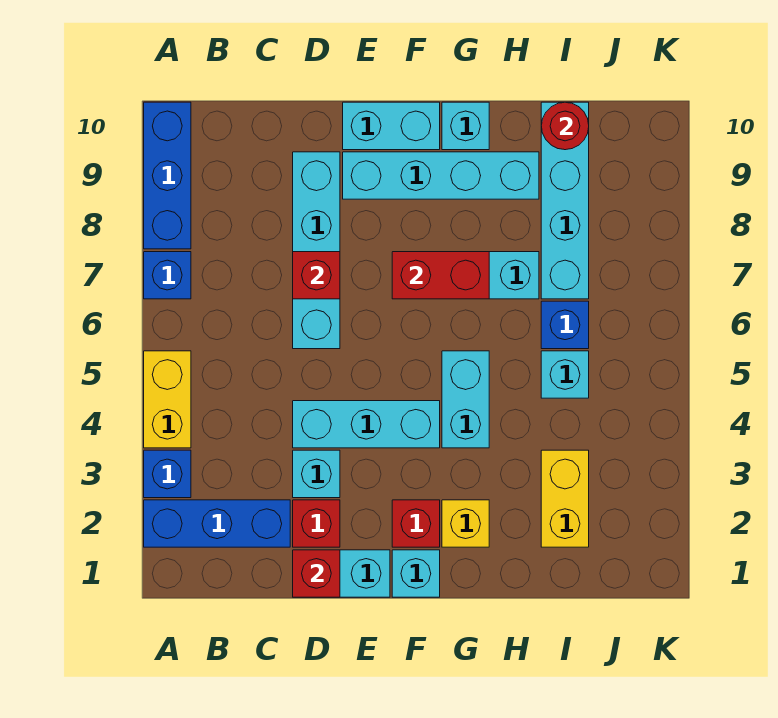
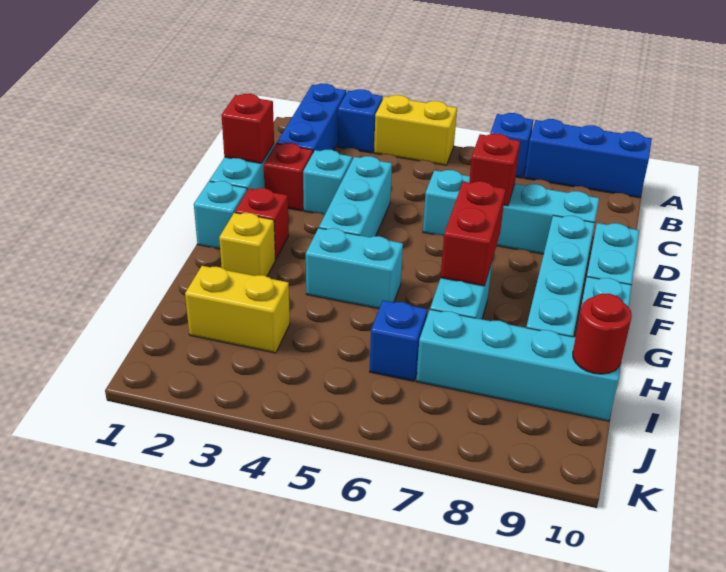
cyan brick I5 level 1 -> none

